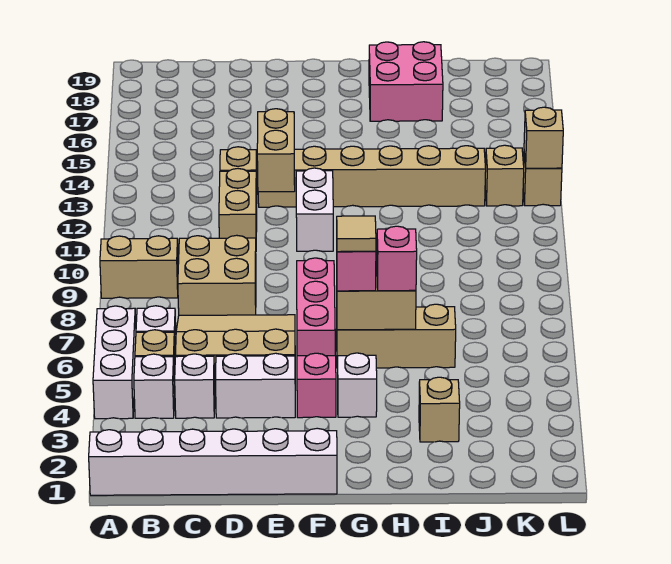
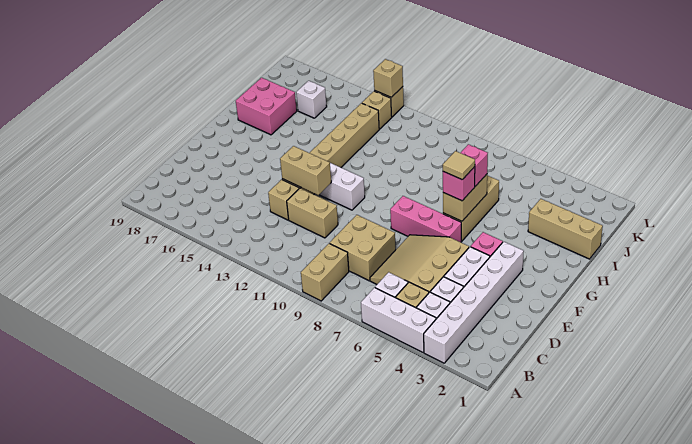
white brick A1:F1 level 1 -> white brick A3:F3 level 1
white brick G4 level 1 -> white brick J16 level 1
tan brick I3 level 1 -> tan brick I1:I3 level 1

